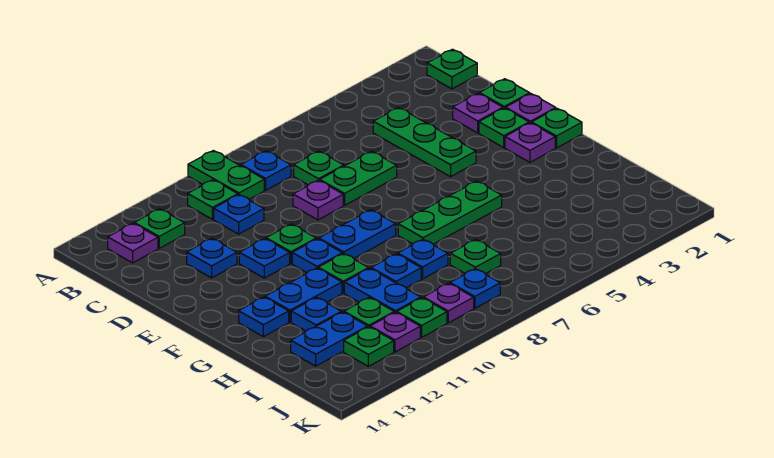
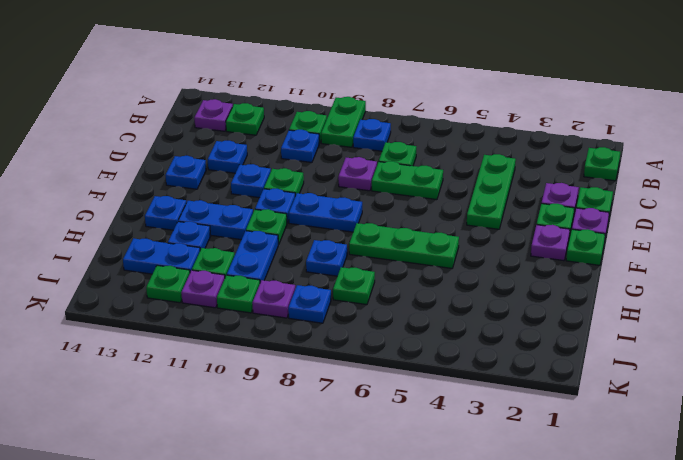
blue plate H9 level 1 -> blue plate E13 level 1

